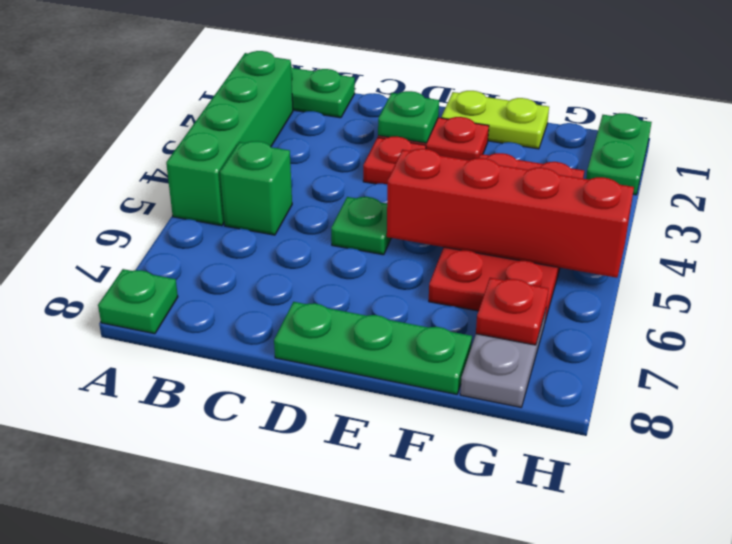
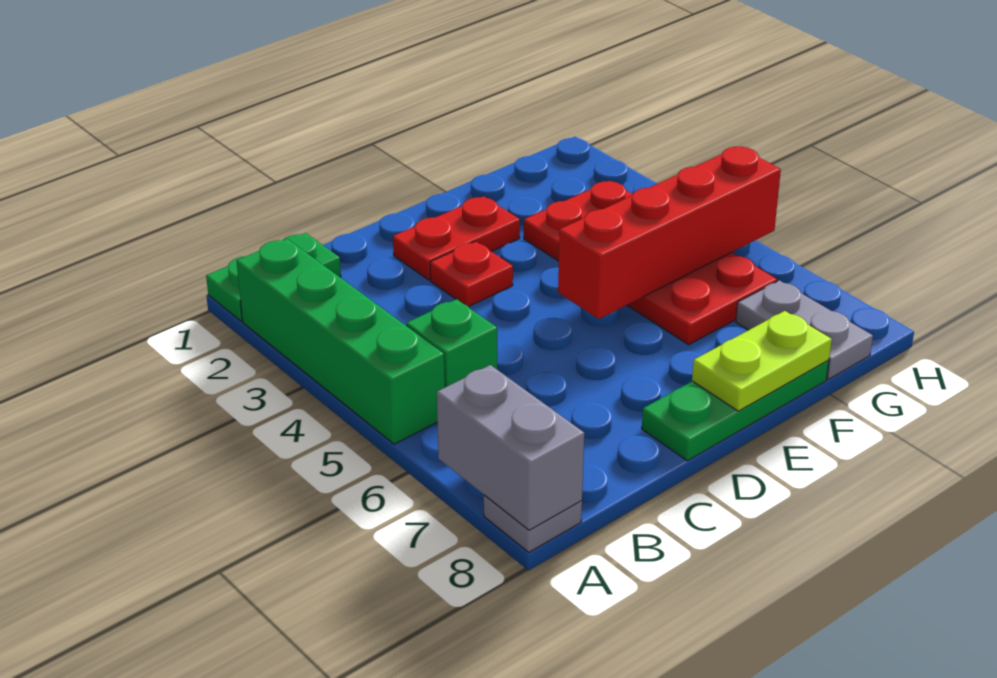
none -> grey brick A7:A8 level 2
green plate A8 level 1 -> grey plate A8 level 1
green plate D2 level 2 -> none
green plate D5 level 1 -> none
lime plate E1:F1 level 1 -> lime plate E8:F8 level 2
red plate G7 level 2 -> none
green plate H1:H2 level 1 -> none

